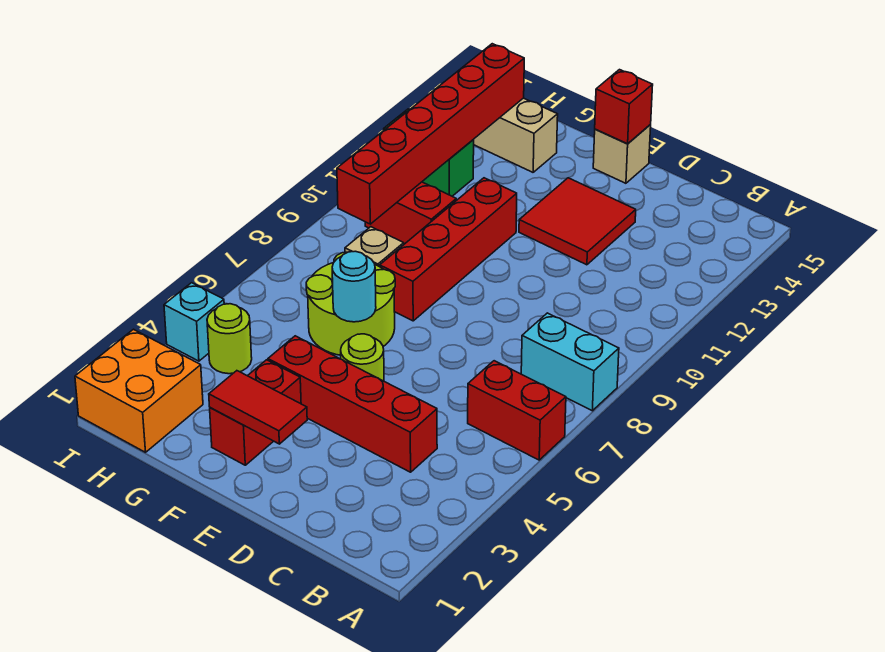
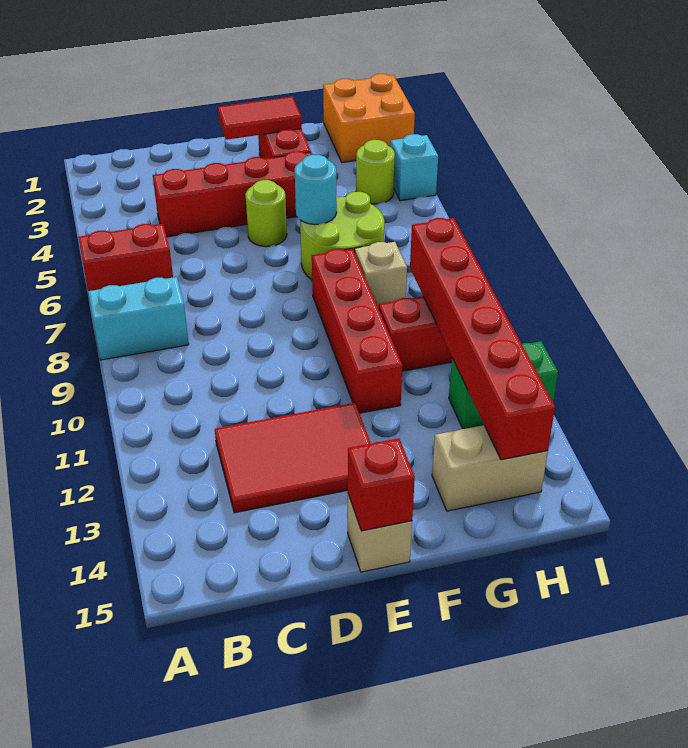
red tile D12:E13 level 1 -> red tile C12:E13 level 1

